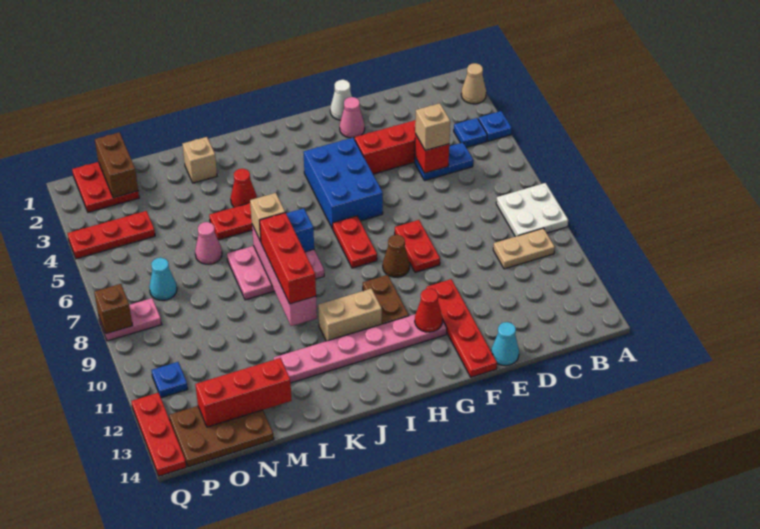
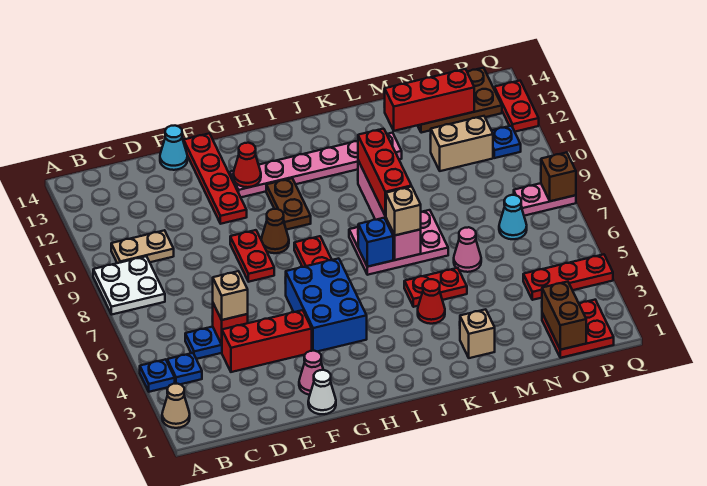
tan brick I11:J11 level 1 -> tan brick N11:O11 level 1
red plate Q12:Q14 level 1 -> red plate Q12:Q13 level 1

